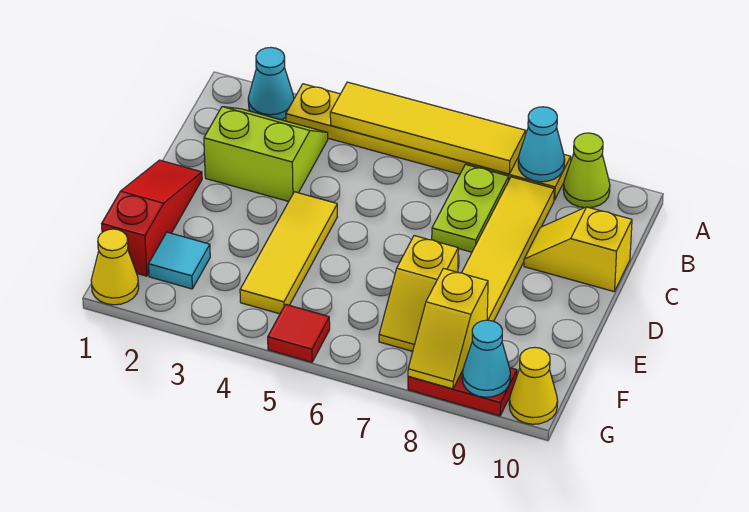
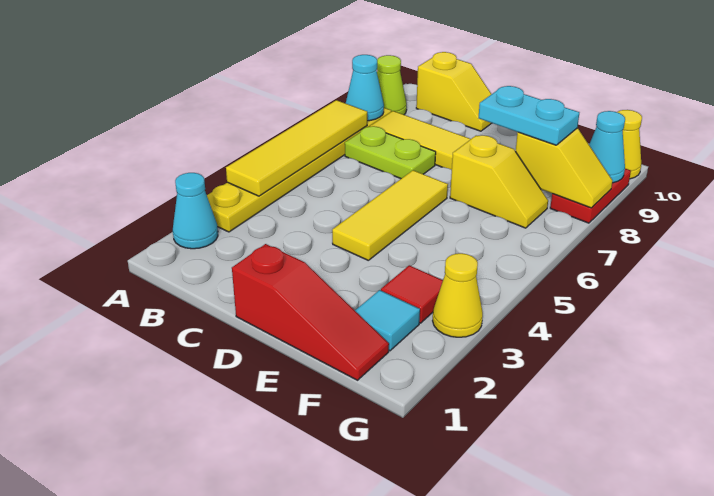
lime slope B2:C3 level 1 top C -> none
yellow slope C9:C10 level 1 top 10 -> yellow slope B10:C10 level 1 top B
red slope D1:F1 level 1 top F -> red slope D1:F1 level 1 top D
yellow tile D4:F4 level 1 -> yellow tile D4:D6 level 1
none -> cyan plate E8:F8 level 3
yellow cone G1 level 1 -> yellow cone G3 level 1
red tile G5 level 1 -> red tile F3 level 1

